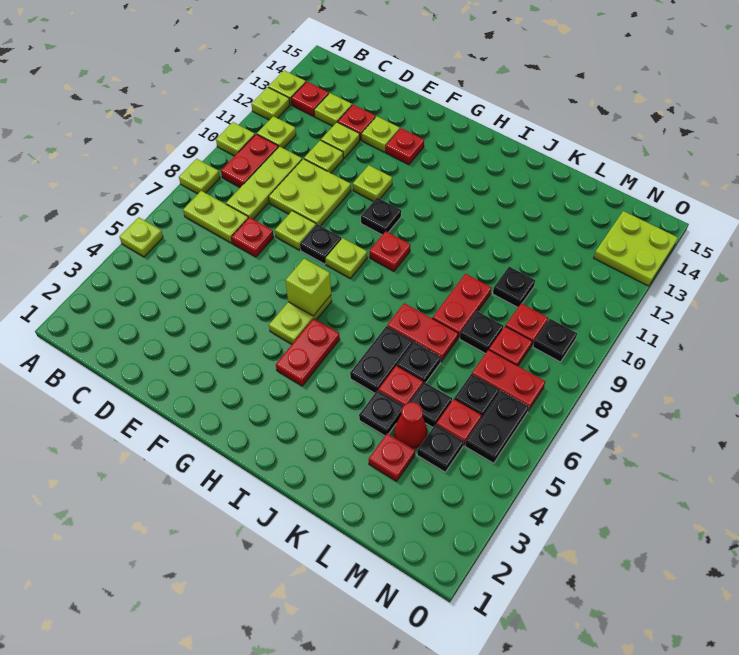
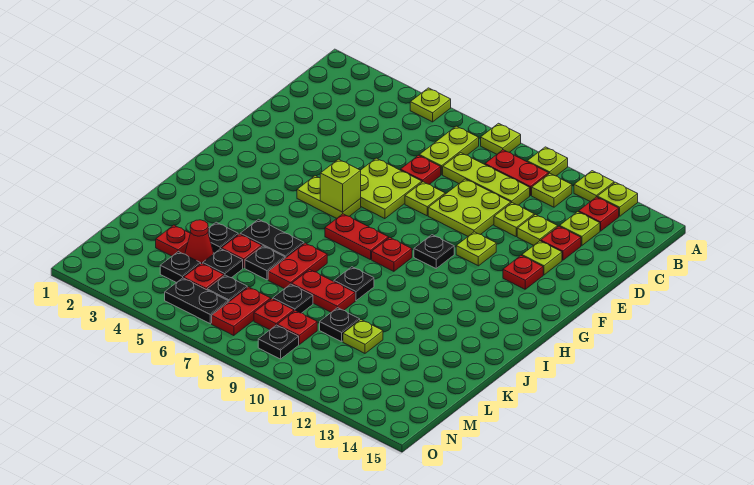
black plate F8 level 1 -> black plate J9 level 1
lime plate G8 level 1 -> lime plate L11 level 1
red plate H4:H5 level 1 -> red plate H7:H8 level 1
lime plate N13:O14 level 1 -> lime plate E6:F7 level 1

